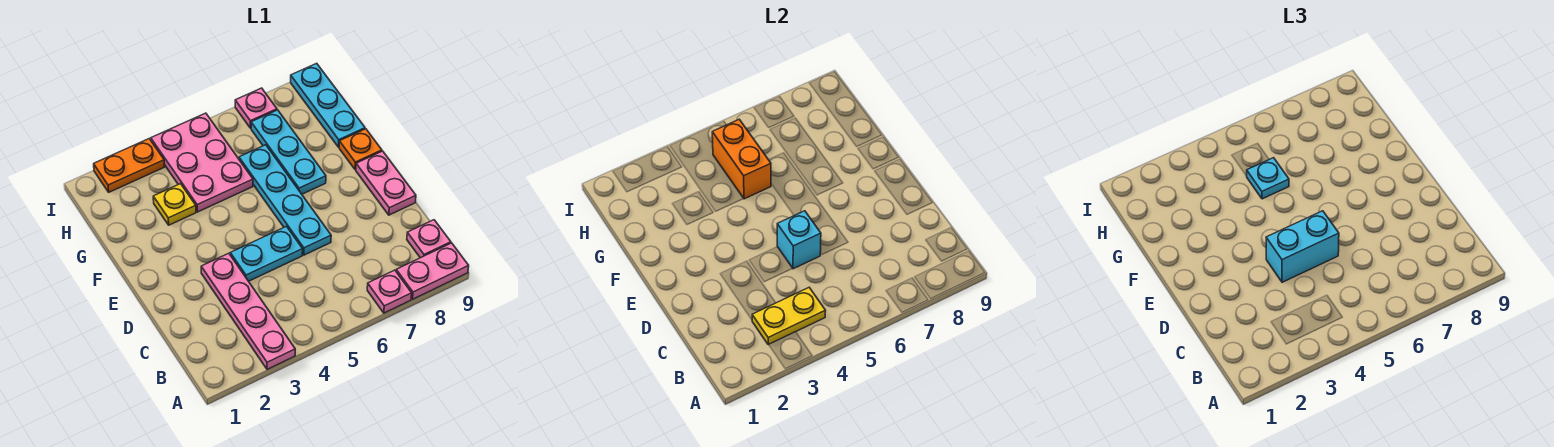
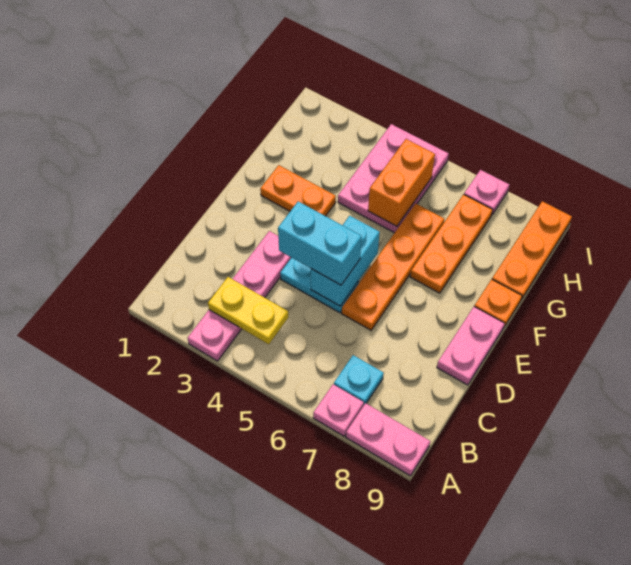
pink plate B9 level 1 -> none
cyan brick D5 level 2 -> cyan brick D5:E5 level 2
cyan plate D6:G6 level 1 -> orange plate D6:G6 level 1
cyan plate F7:H7 level 1 -> orange plate F7:H7 level 1
yellow plate G3 level 1 -> none
cyan plate G5 level 3 -> cyan plate B7 level 1
cyan plate G9:I9 level 1 -> orange plate G9:I9 level 1
orange plate I2:I3 level 1 -> orange plate F2:F3 level 1

